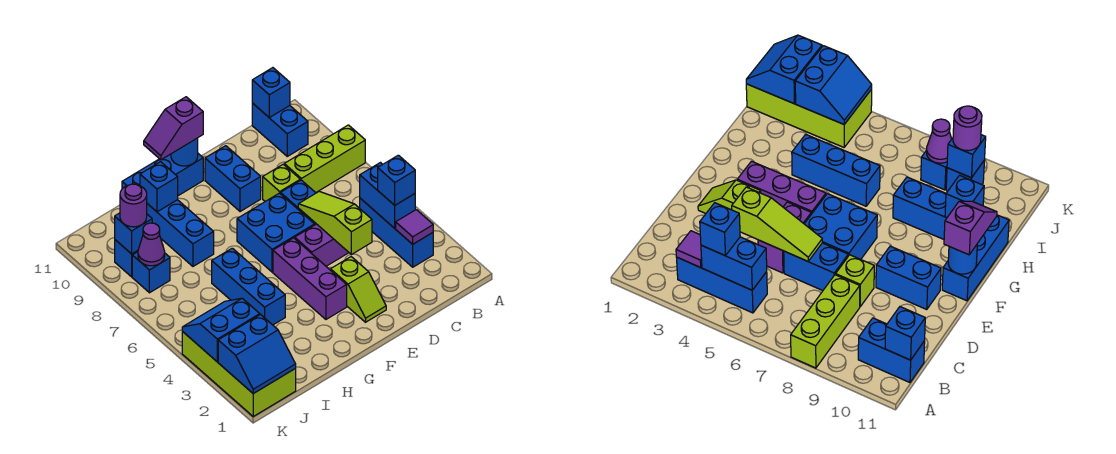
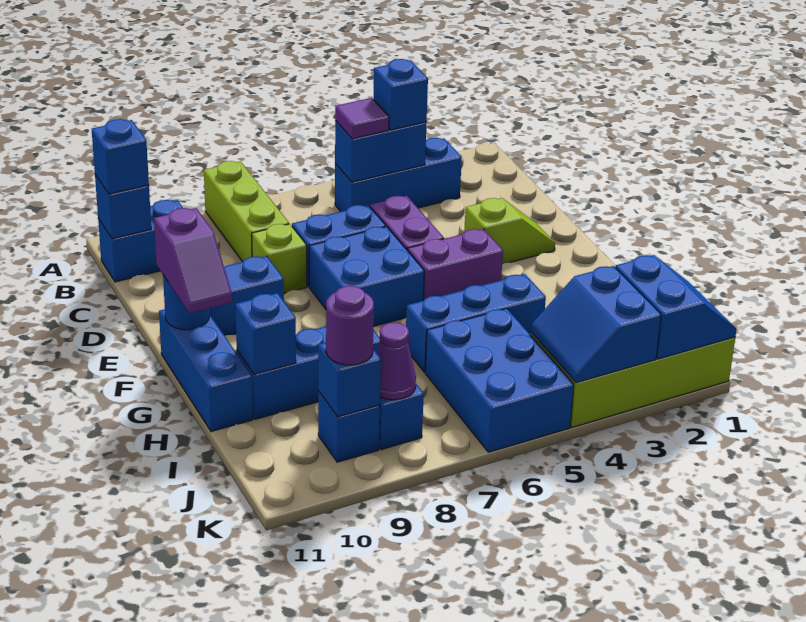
purple tile B3 level 2 -> purple tile B5 level 3
none -> blue brick B11 level 3
lime slope D4:D6 level 2 top 4 -> none
purple brick F3:F5 level 1 -> purple brick F4:F5 level 1
none -> blue brick I5:K6 level 1

